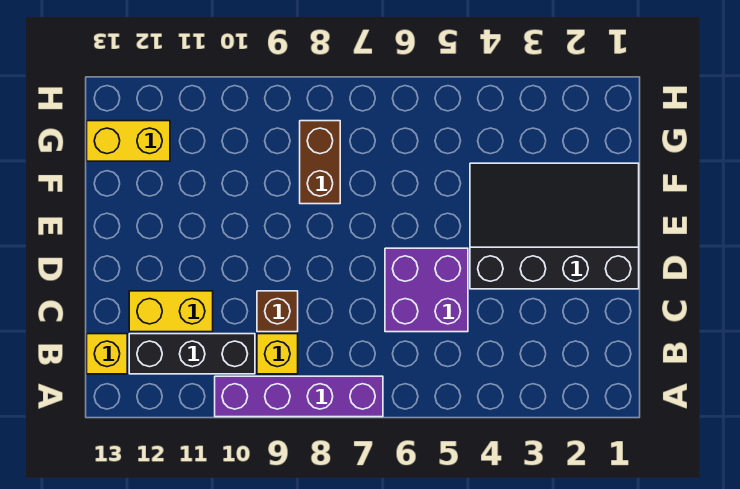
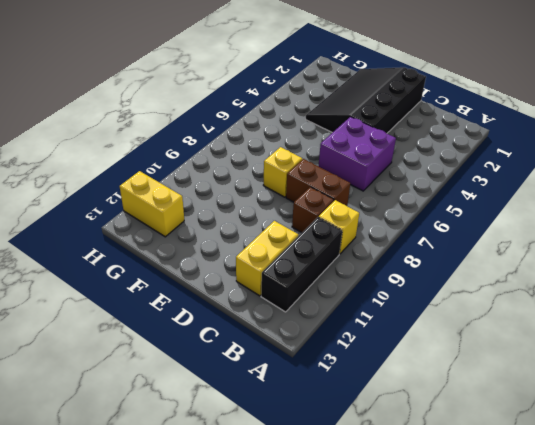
purple brick A7:A10 level 1 -> none
yellow brick B13 level 1 -> yellow brick E8 level 1
brown brick F8:G8 level 1 -> brown brick C8:D8 level 1
yellow brick G12:G13 level 1 -> yellow brick G12:H12 level 1

